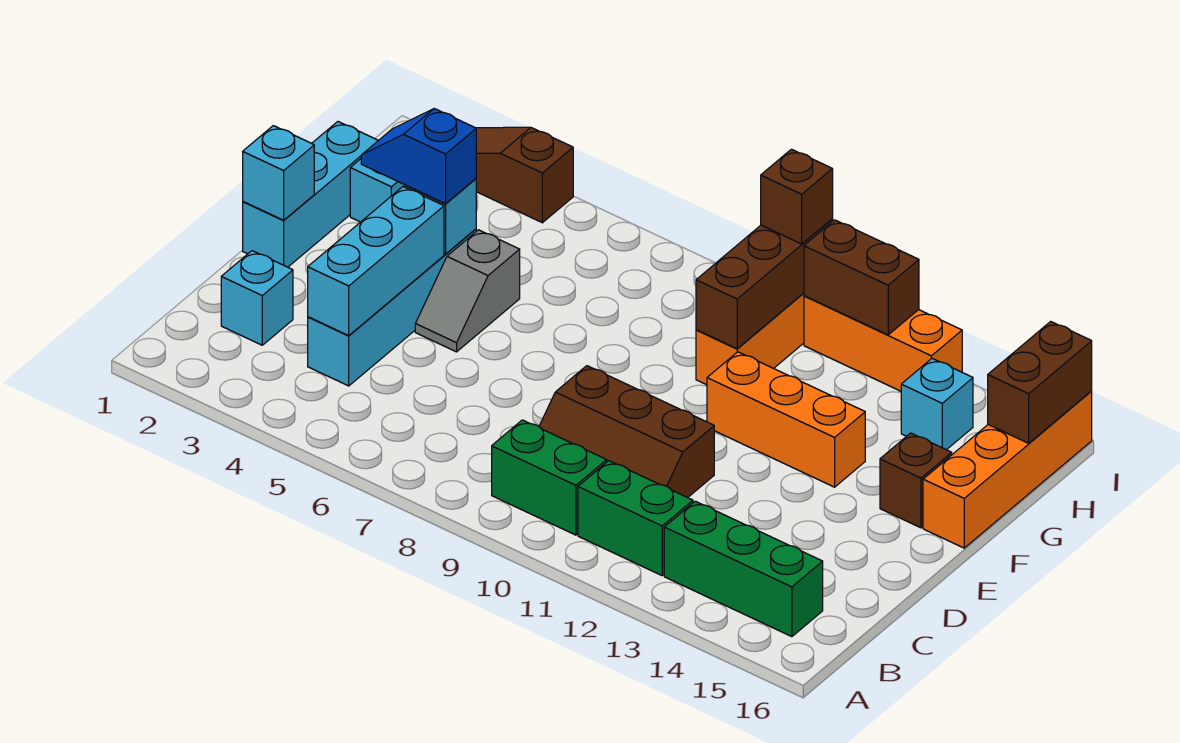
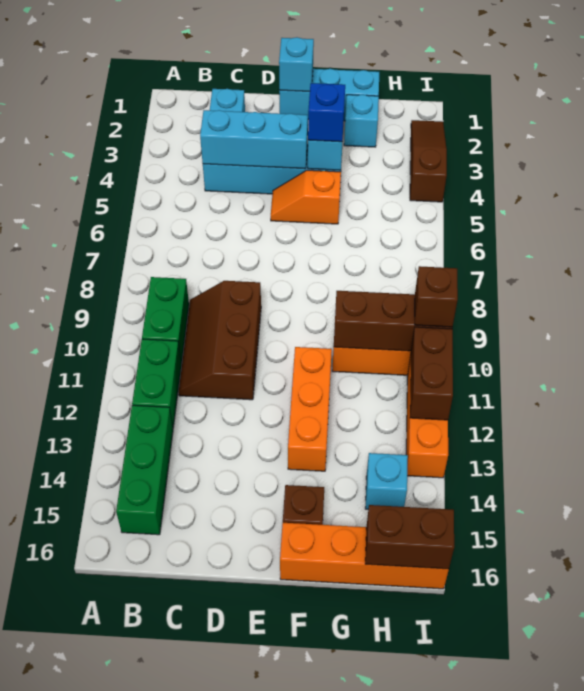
grey slope E5:F5 level 1 top F -> orange slope E5:F5 level 1 top F

